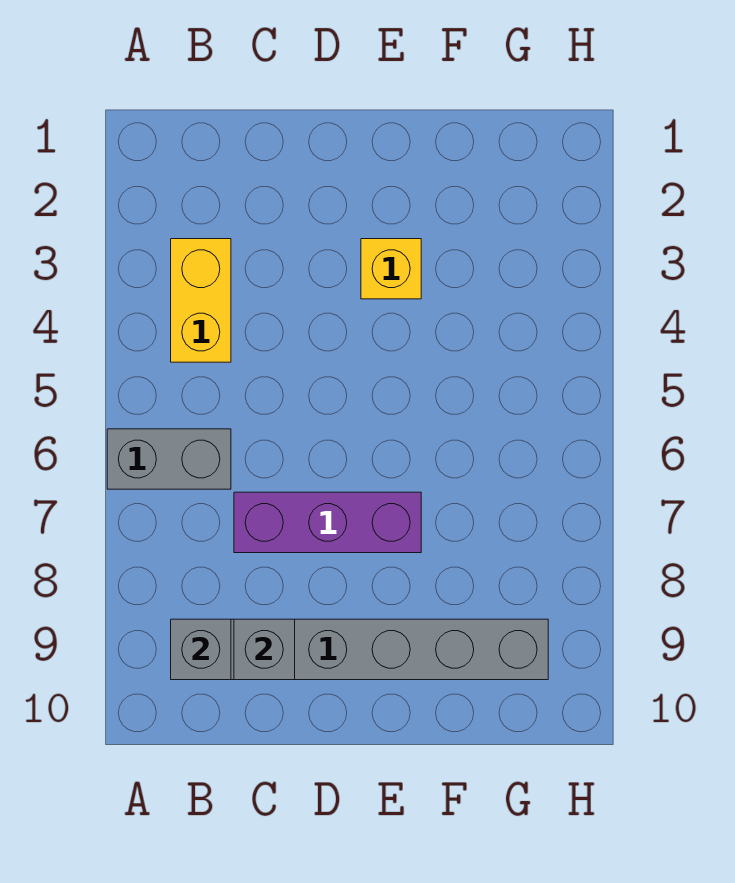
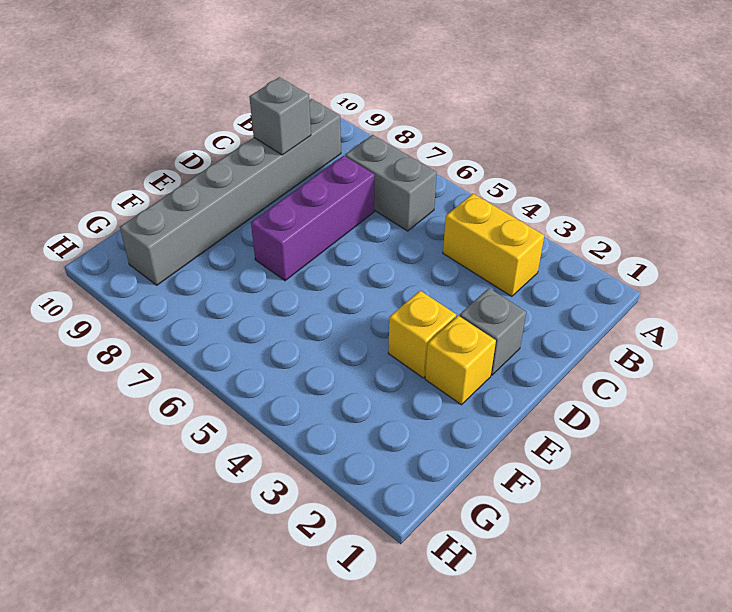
grey brick A6:B6 level 1 -> grey brick B6:B7 level 1
grey brick B9 level 2 -> grey brick D2 level 1
none -> yellow brick E2 level 1

